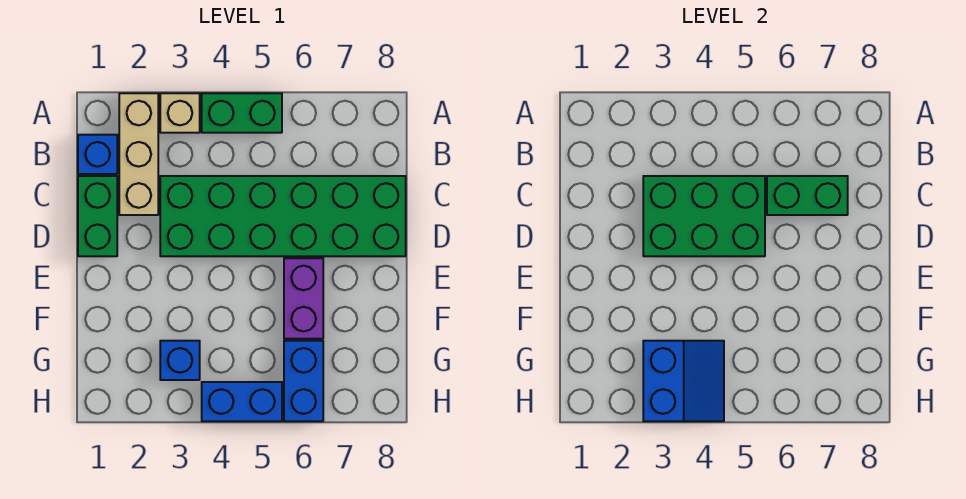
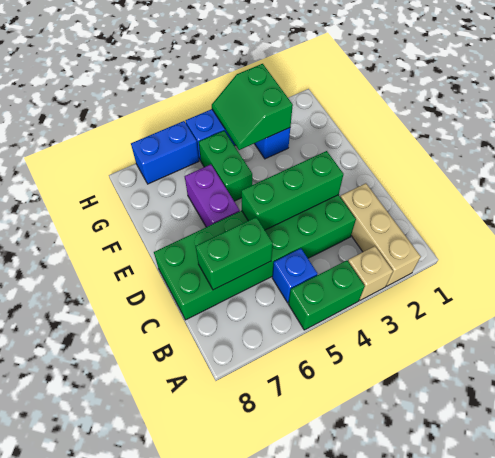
blue brick B1 level 1 -> blue brick B5 level 1
green brick C1:D1 level 1 -> green brick F5:G5 level 1
green brick C3:D5 level 2 -> green brick D3:D5 level 2
blue slope G3:H4 level 2 top 3 -> green slope G3:H4 level 2 top 3
blue brick G6:H6 level 1 -> blue brick H6:H7 level 1

